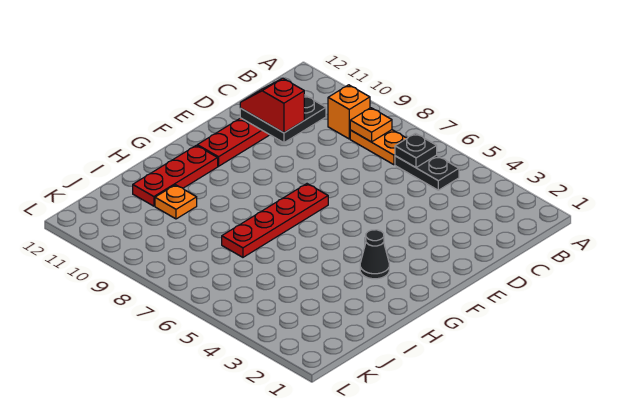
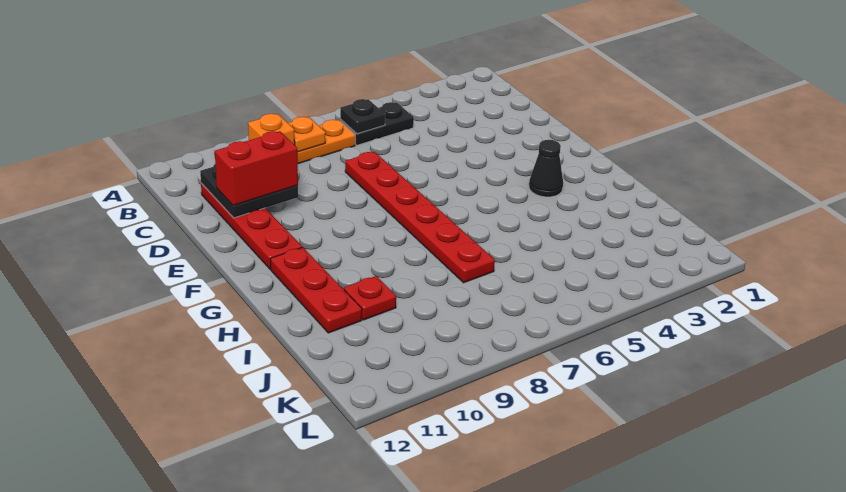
red slope D10:D11 level 3 top 10 -> red brick D10:D11 level 3
red plate F7:I7 level 1 -> red plate D7:I7 level 1
orange plate I10 level 1 -> red plate I10 level 1

